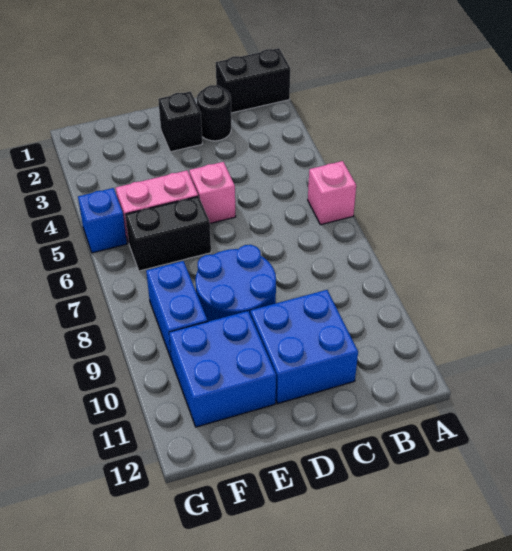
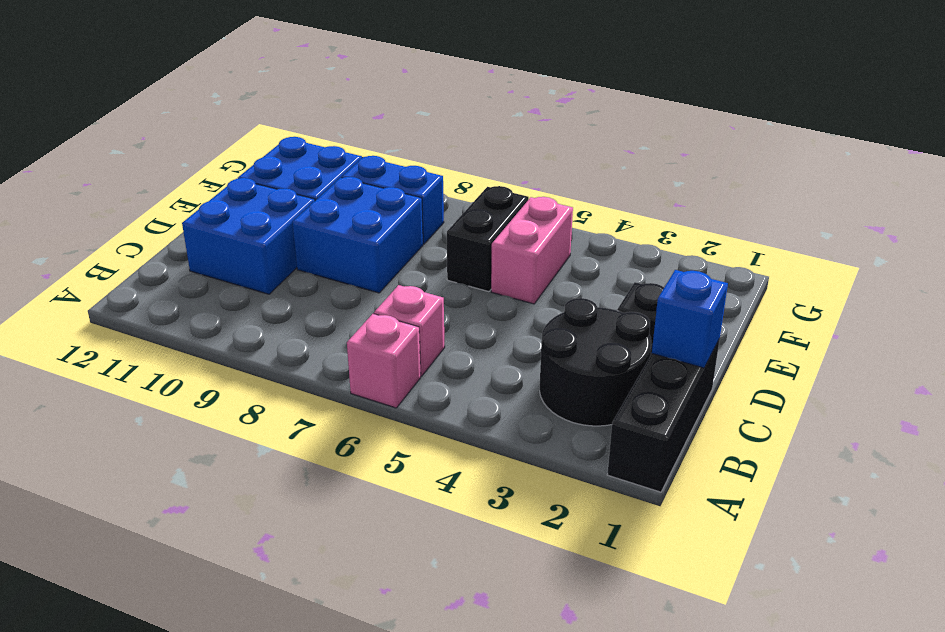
black brick A1:B1 level 1 -> black brick A1:C1 level 1
black round brick C2 level 1 -> black round brick B2:C3 level 1
pink brick D5 level 1 -> pink brick B6 level 1
blue round brick D8:E9 level 1 -> blue brick D8:E9 level 1
blue brick G5 level 1 -> blue brick C1 level 2

